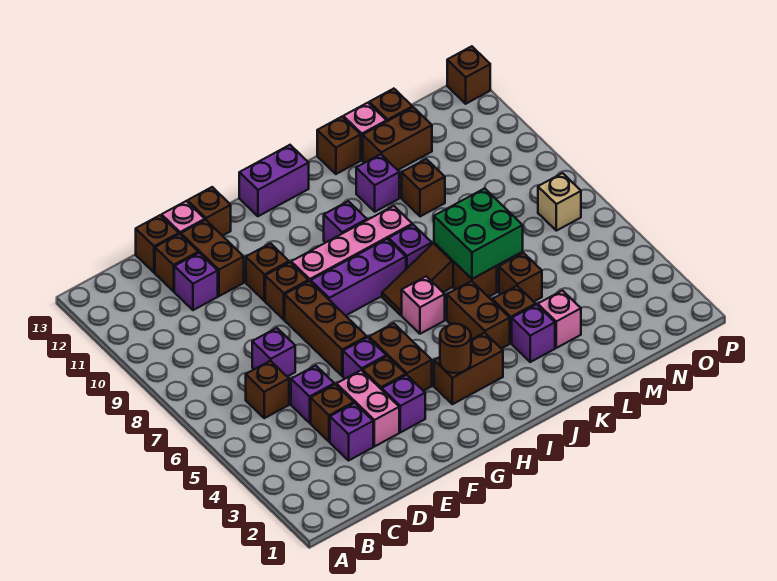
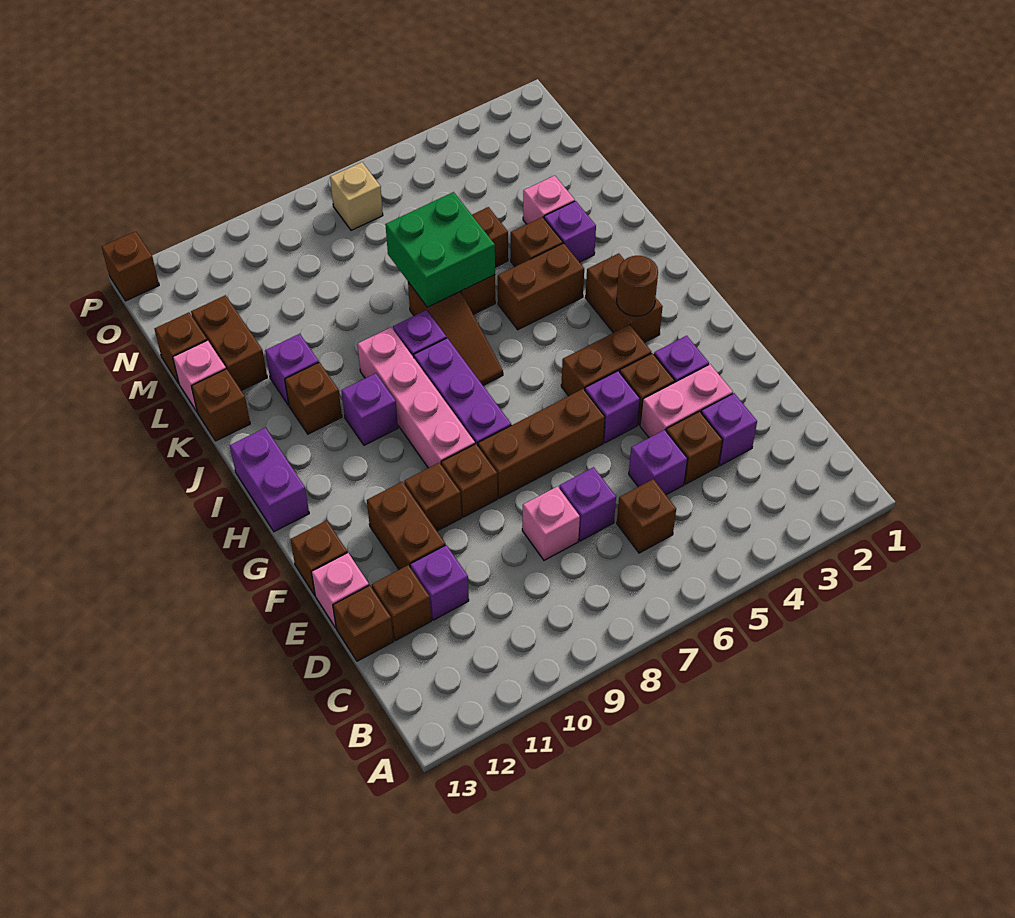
brown brick E11:E12 level 1 -> brown brick E11:F11 level 1
pink brick I6 level 1 -> pink brick D8 level 1
brown brick L10 level 1 -> brown brick J11 level 1

